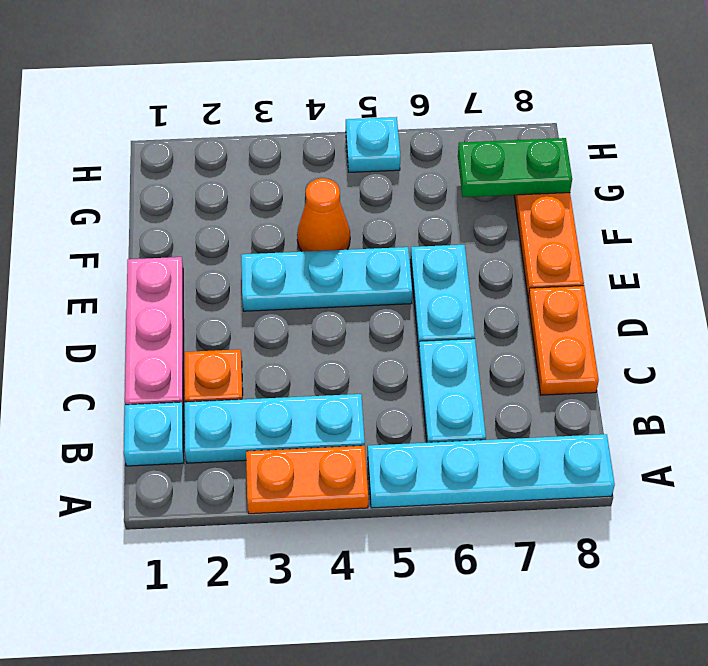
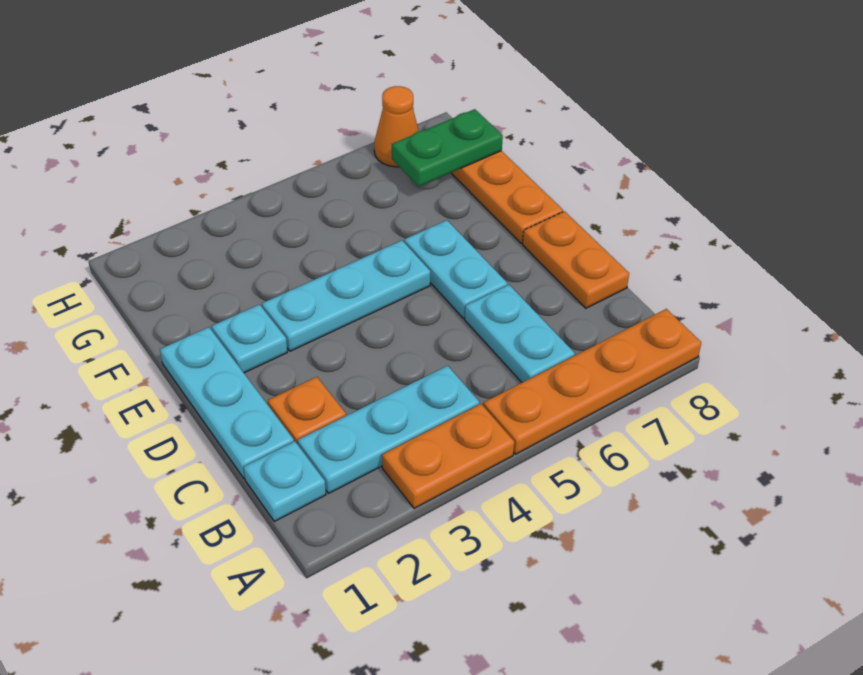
cyan plate A5:A8 level 1 -> orange plate A5:A8 level 1
pink plate C1:E1 level 1 -> cyan plate C1:E1 level 1
orange cone F4 level 1 -> orange cone H7 level 1
cyan plate H5 level 1 -> cyan plate E2 level 1

